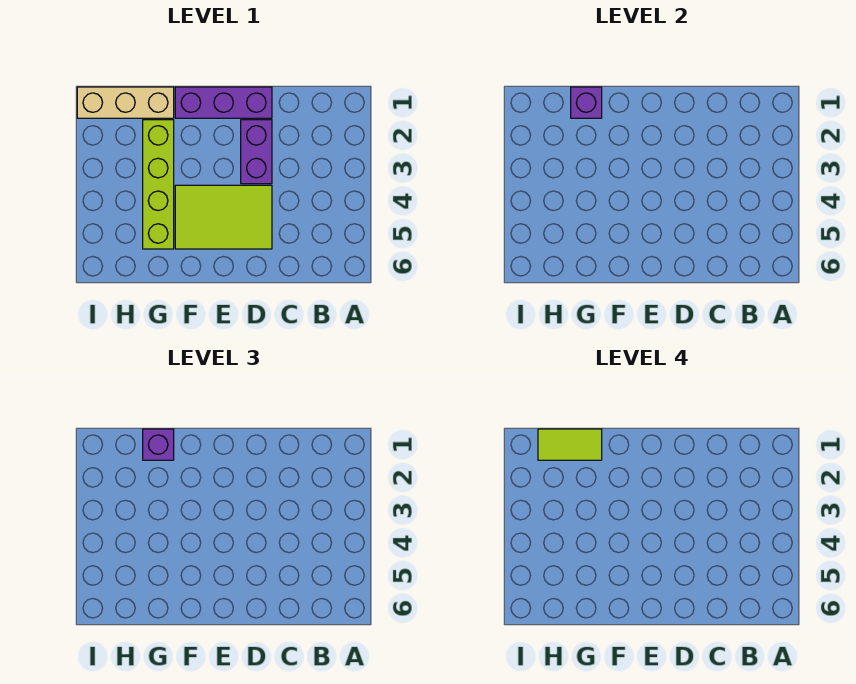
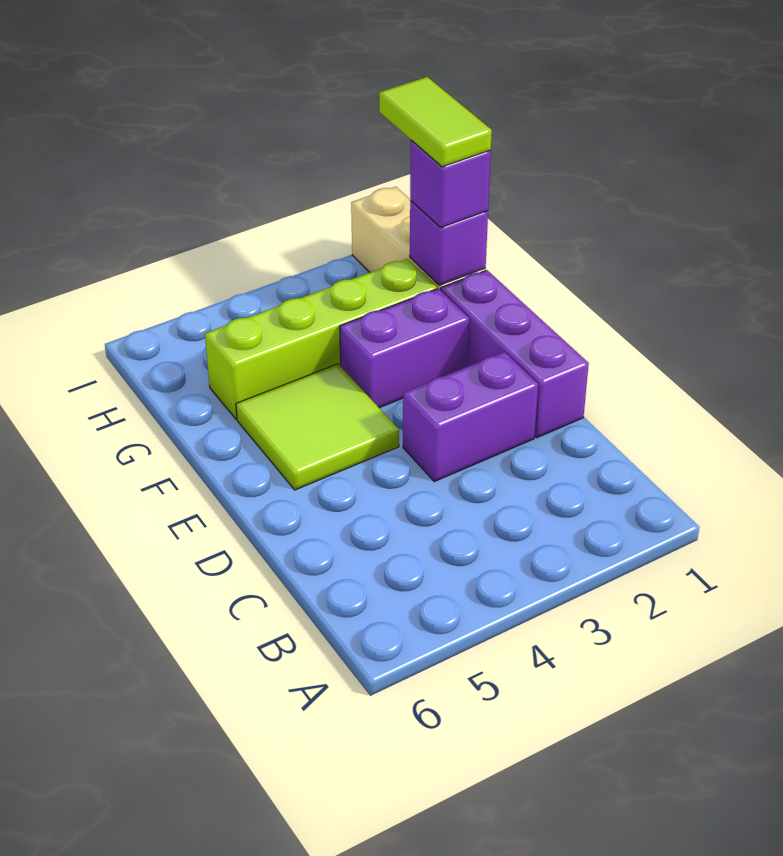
lime tile D4:F5 level 1 -> lime tile E4:F5 level 1
none -> purple brick F2:F3 level 1

